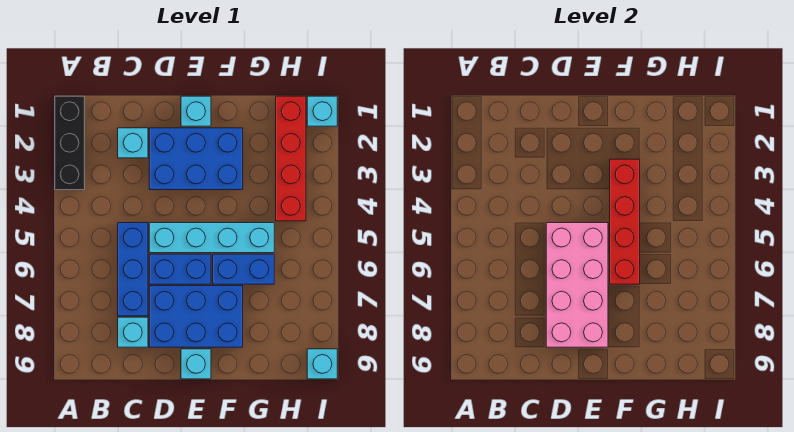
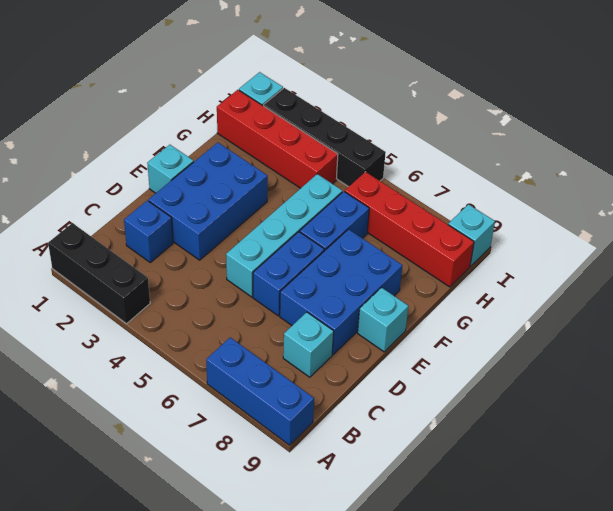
cyan brick C2 level 1 -> blue brick C2 level 1
blue brick C5:C7 level 1 -> blue brick A7:A9 level 1
pink brick D5:E8 level 2 -> none
red brick F3:F6 level 2 -> red brick H6:H9 level 1
none -> black brick I2:I5 level 1

